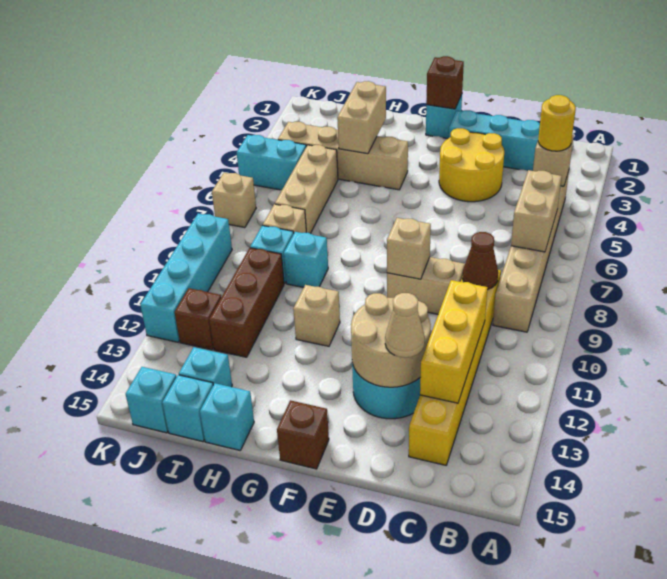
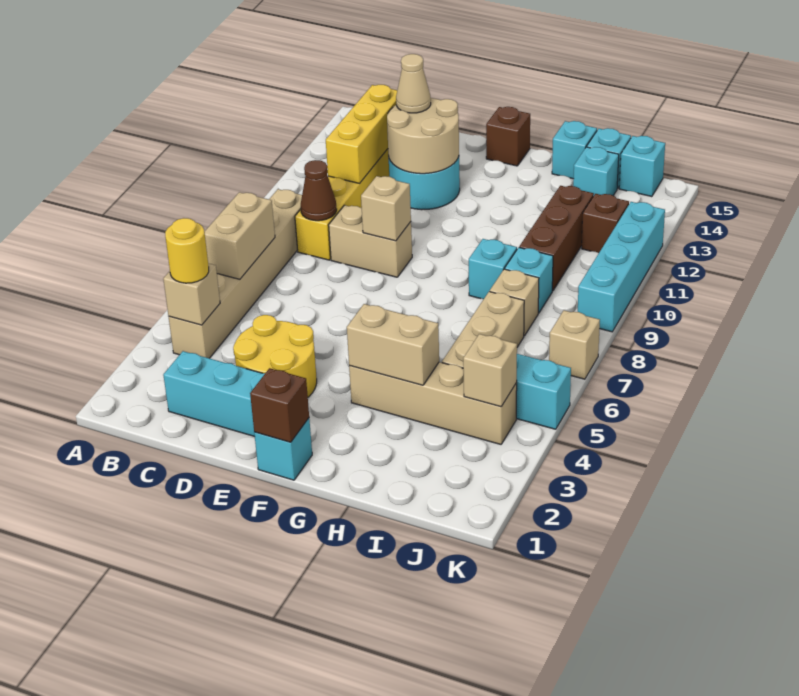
tan brick G11 level 1 -> tan brick J4 level 2
tan brick H3:H4 level 2 -> tan brick G4:H4 level 2

